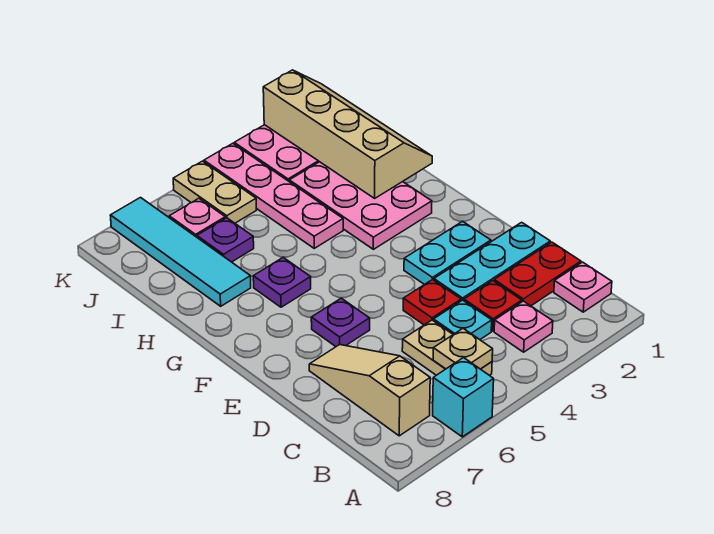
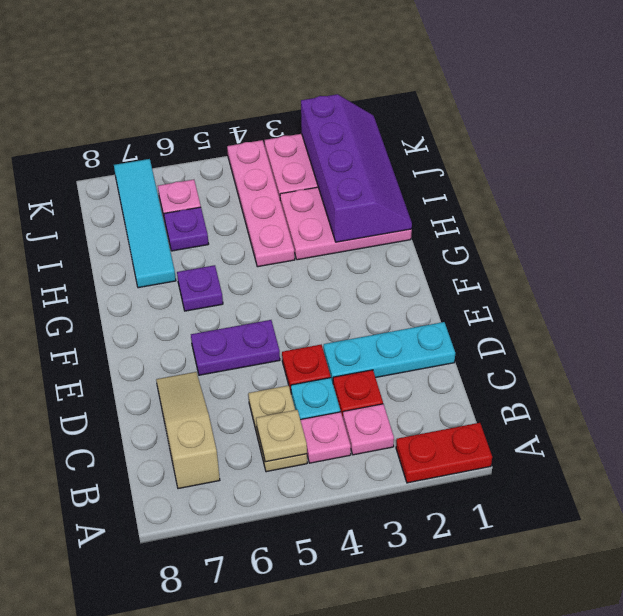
cyan brick A6 level 1 -> none
pink plate B1 level 1 -> pink plate B4 level 1
red plate C1:C2 level 1 -> red plate A1:A2 level 1
cyan plate E2:E3 level 1 -> none
purple plate E6 level 1 -> purple plate E5:E6 level 1
pink plate G2:I3 level 1 -> pink plate H1:I3 level 1
tan slope H1:K2 level 2 top 2 -> purple slope H1:K2 level 2 top 2
tan plate J5:K5 level 1 -> none

